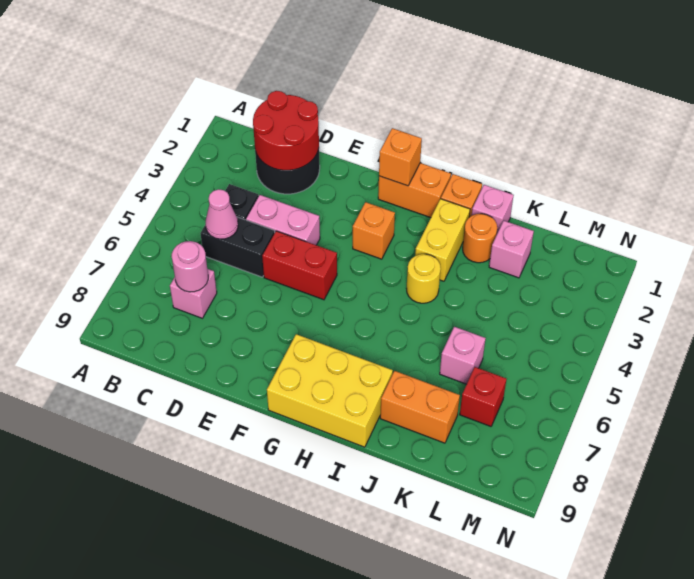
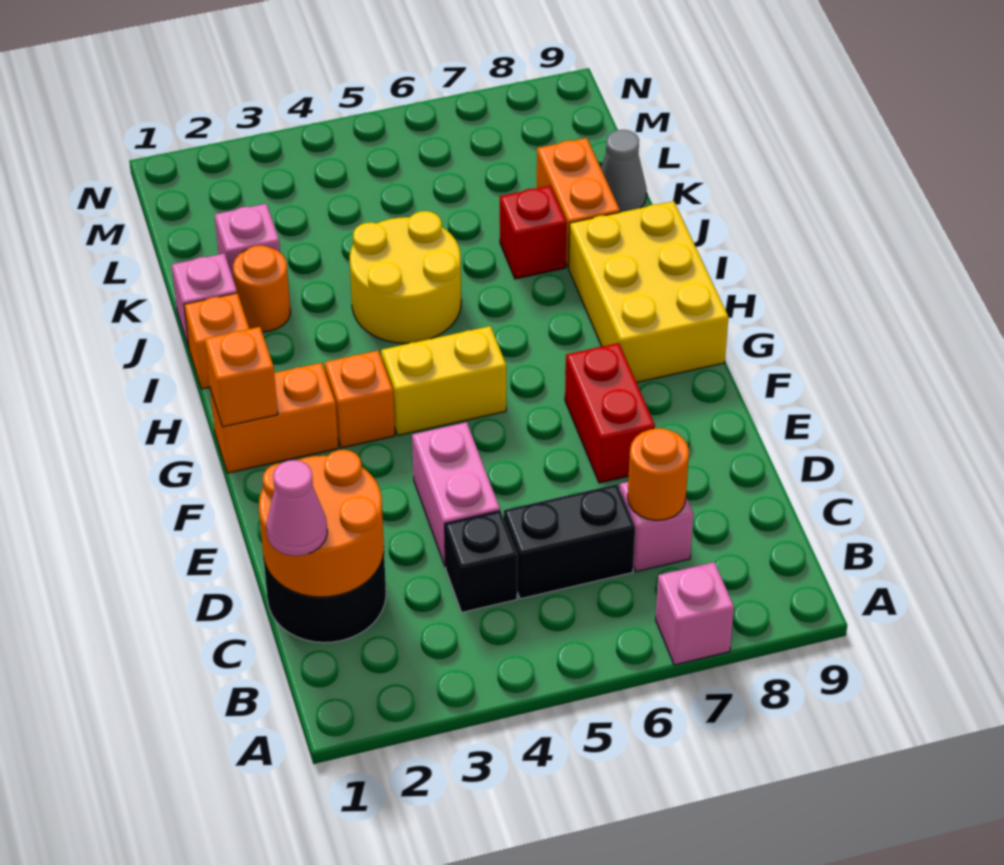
red round brick C1:D2 level 2 -> orange round brick C1:D2 level 2
black brick C5:D5 level 1 -> black brick C5:C6 level 1
pink cone C5 level 2 -> pink cone C1 level 3
pink round brick C7 level 2 -> orange round brick C7 level 2
red brick E5:F5 level 1 -> red brick E7:F7 level 1
orange brick G1:H1 level 1 -> orange brick G1:G2 level 1
yellow brick I2:I3 level 1 -> yellow brick G4:G5 level 1
yellow round brick I4 level 1 -> yellow round brick I4:J5 level 1
pink brick K6 level 1 -> pink brick A7 level 1
none -> grey cone K9 level 1
red brick L7 level 1 -> red brick J7 level 1

